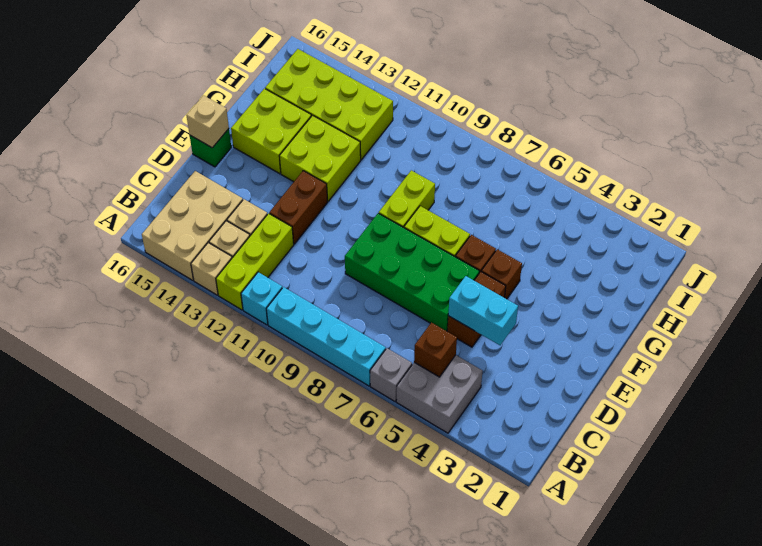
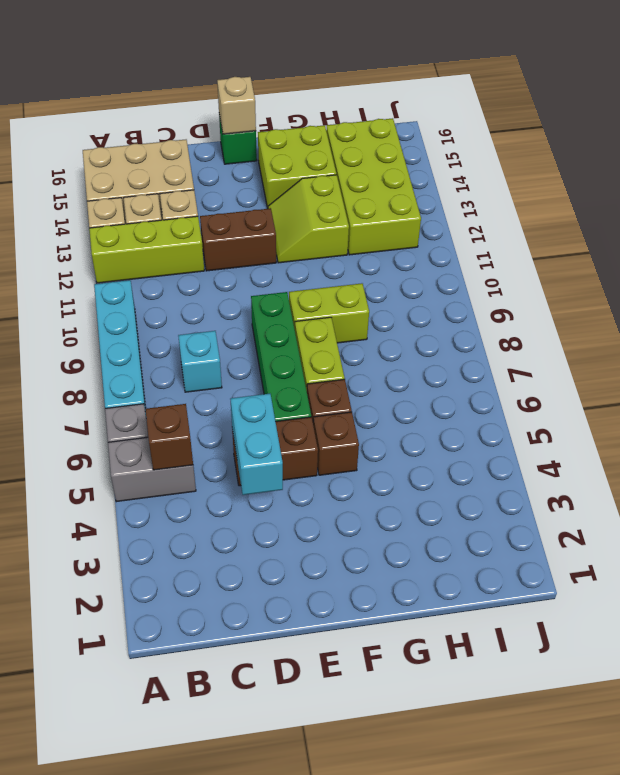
grey brick A4:B5 level 1 -> grey brick A5:B5 level 1
cyan brick A11 level 1 -> cyan brick C8 level 1
green brick D6:E9 level 1 -> green brick E6:E9 level 1
lime brick F12:G13 level 1 -> lime slope F12:G13 level 1 top G

